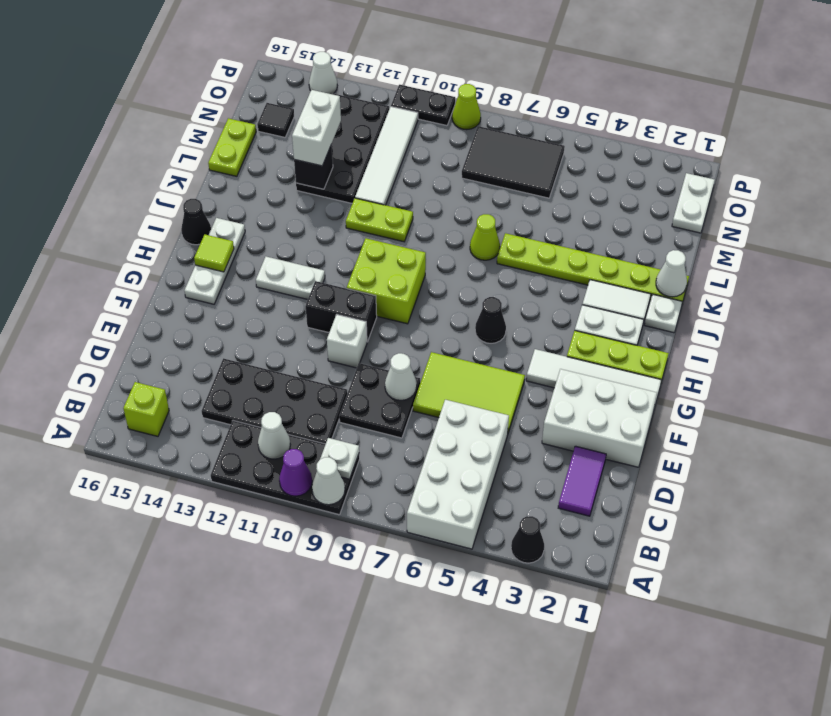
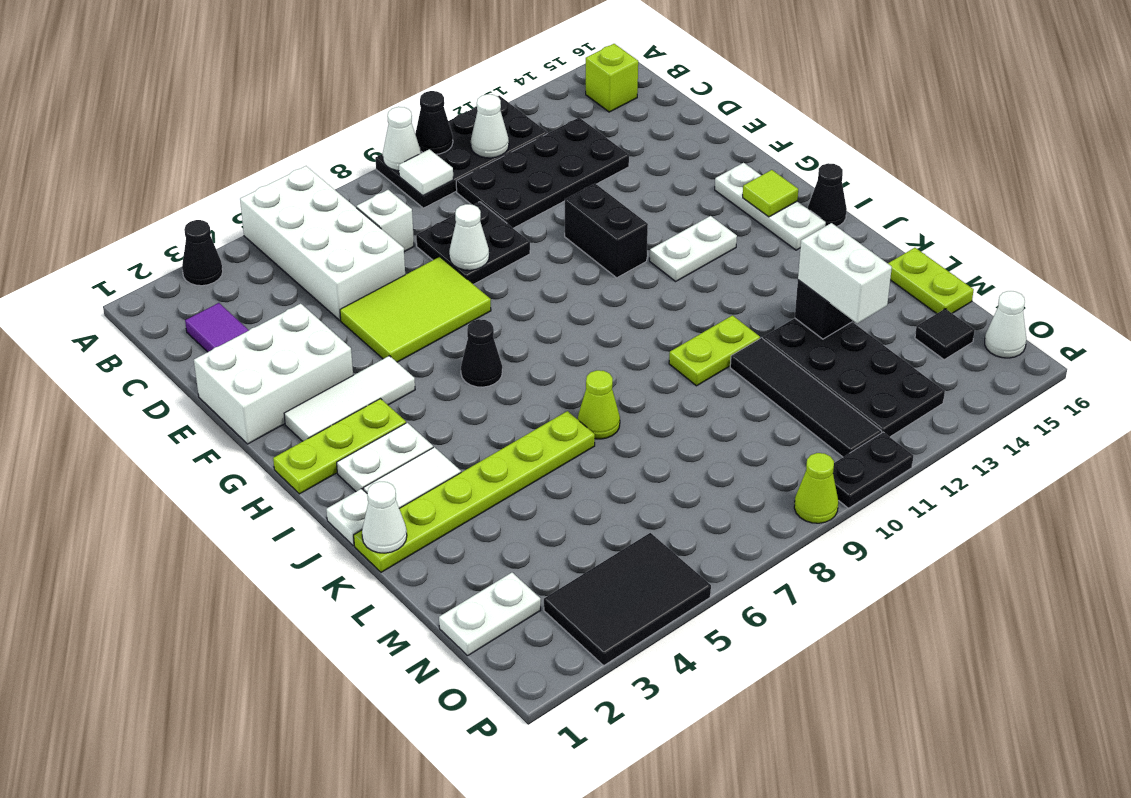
purple cone A10 level 2 -> black cone A10 level 2
white plate B9 level 2 -> white tile B9 level 2
white brick F10 level 1 -> white brick C7 level 1
white tile G1:G4 level 1 -> white tile G2:G4 level 1
black brick G10:G11 level 1 -> black brick F11:G11 level 1
lime brick H9:I10 level 1 -> none
white tile L11:O11 level 1 -> black tile L11:O11 level 1
white plate N1:O1 level 1 -> white plate N1:N2 level 1
black tile N6:O8 level 1 -> black tile O3:P5 level 1
white cone P14 level 1 -> white cone O16 level 1

